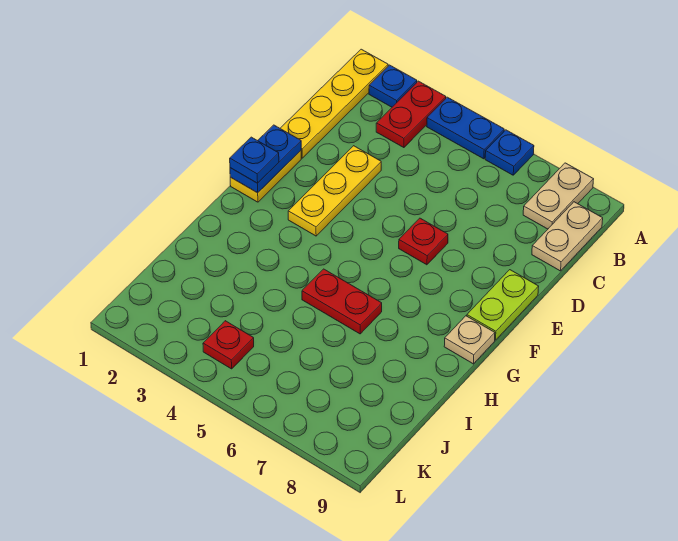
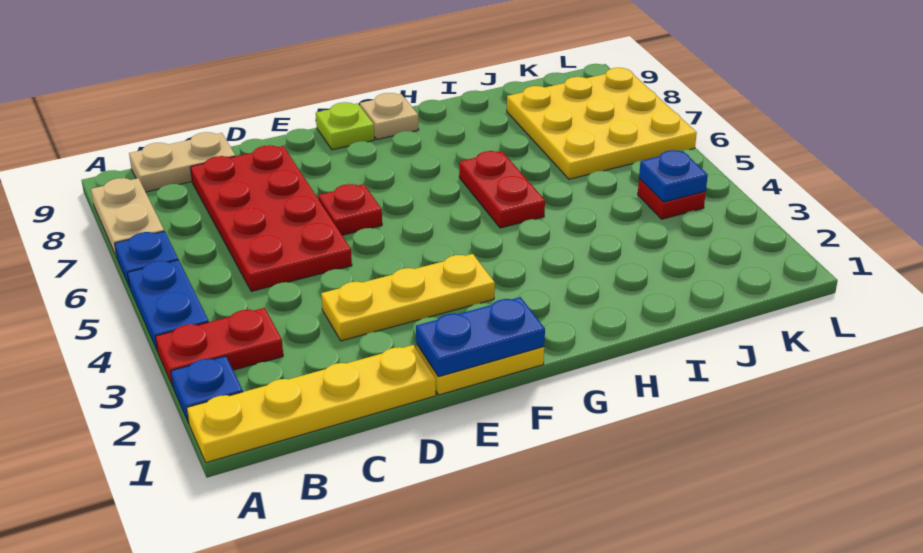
tan plate A8:B8 level 1 -> tan plate A7:A8 level 1
none -> red plate C5:D8 level 1
lime plate E9:F9 level 1 -> lime plate F9 level 1
blue plate F1 level 3 -> blue plate K4 level 2
none -> yellow plate J6:L8 level 1

